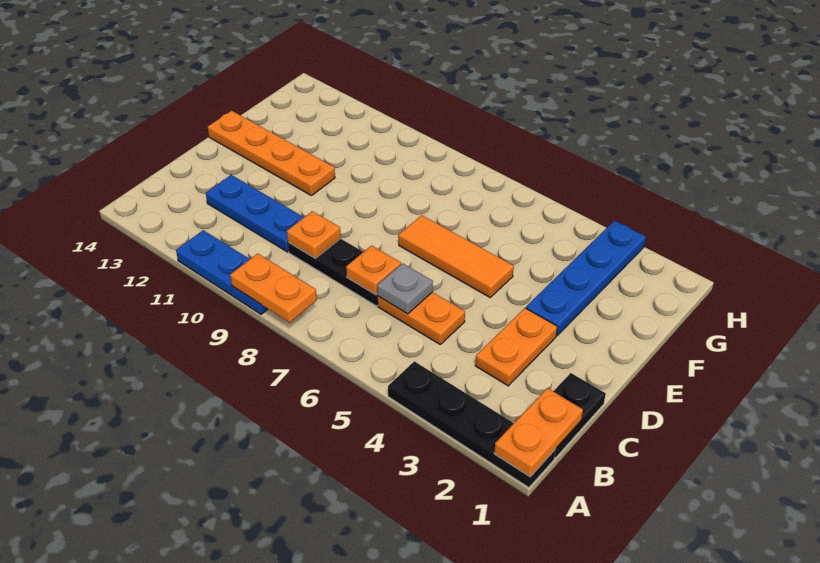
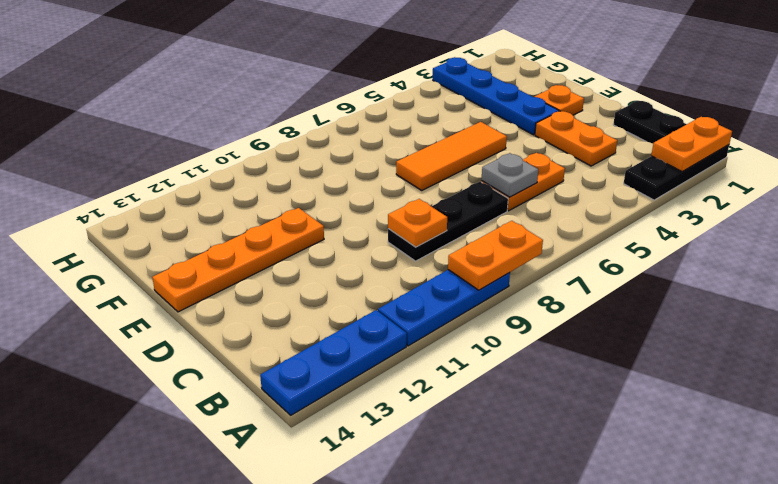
black plate A1:A4 level 1 -> black plate A1:A3 level 1
orange plate A1:B1 level 2 -> orange plate A1:A2 level 2
orange plate C7 level 2 -> orange plate E2 level 1
blue plate C10:C12 level 1 -> blue plate A12:A14 level 1

